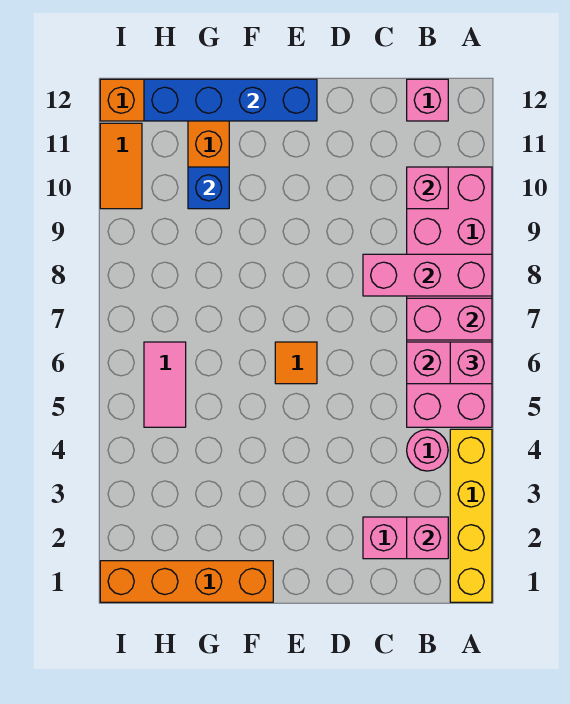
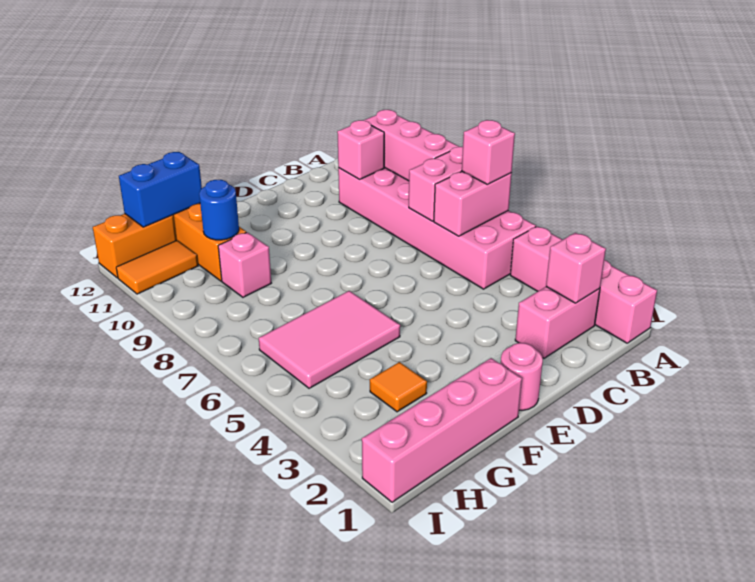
yellow brick A1:A4 level 1 -> pink brick A1:A4 level 1
pink brick A8:C8 level 2 -> pink brick A8:A10 level 2
pink round brick B4 level 1 -> pink round brick E1 level 1
pink brick B12 level 1 -> pink brick G9 level 1
orange tile E6 level 1 -> orange tile G3 level 1
blue brick E12:H12 level 2 -> blue brick G12:H12 level 2
orange brick F1:I1 level 1 -> pink brick F1:I1 level 1
blue brick G10 level 2 -> blue round brick G10 level 2
pink tile H5:H6 level 1 -> pink tile F5:H6 level 1
orange tile I10:I11 level 1 -> orange tile H11:I11 level 1

